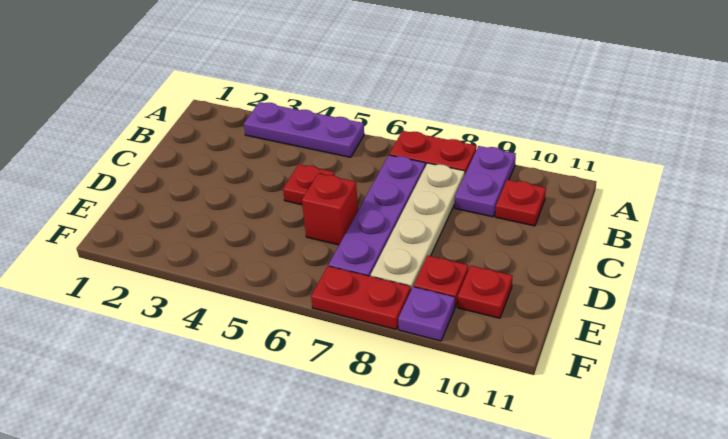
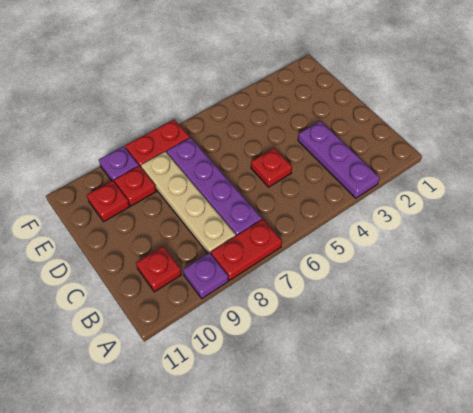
purple plate A3:A5 level 1 -> purple plate A3:C3 level 1
purple plate A9:B9 level 1 -> purple plate A9 level 1
red brick D6 level 1 -> none

